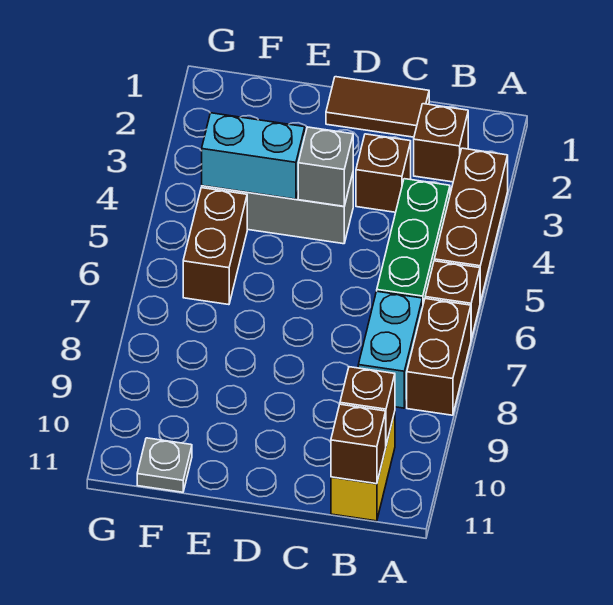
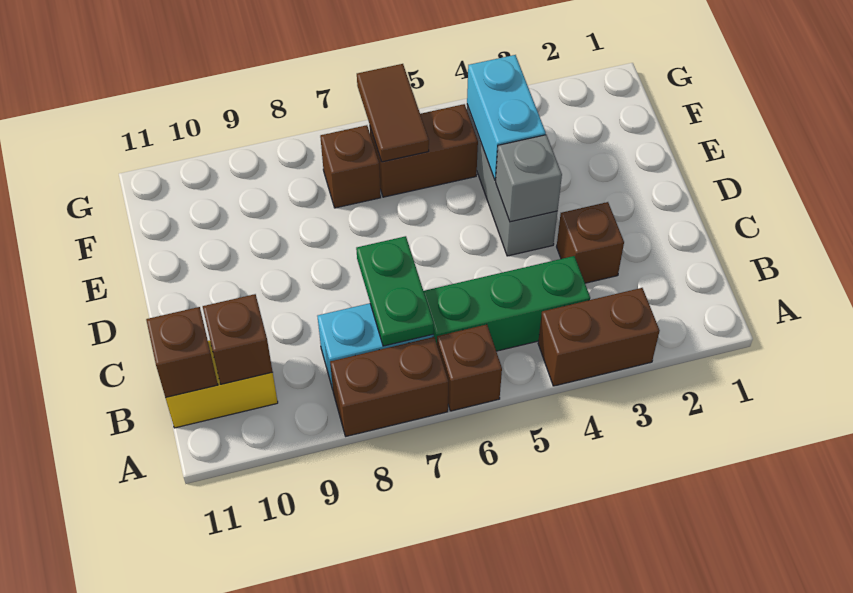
brown brick A3:A5 level 1 -> brown brick A3:A4 level 1
brown brick B2 level 1 -> brown brick F7 level 1
none -> green plate B7:C7 level 2
brown tile C1:D1 level 1 -> brown tile F6:G6 level 2
grey plate F11 level 1 -> none

